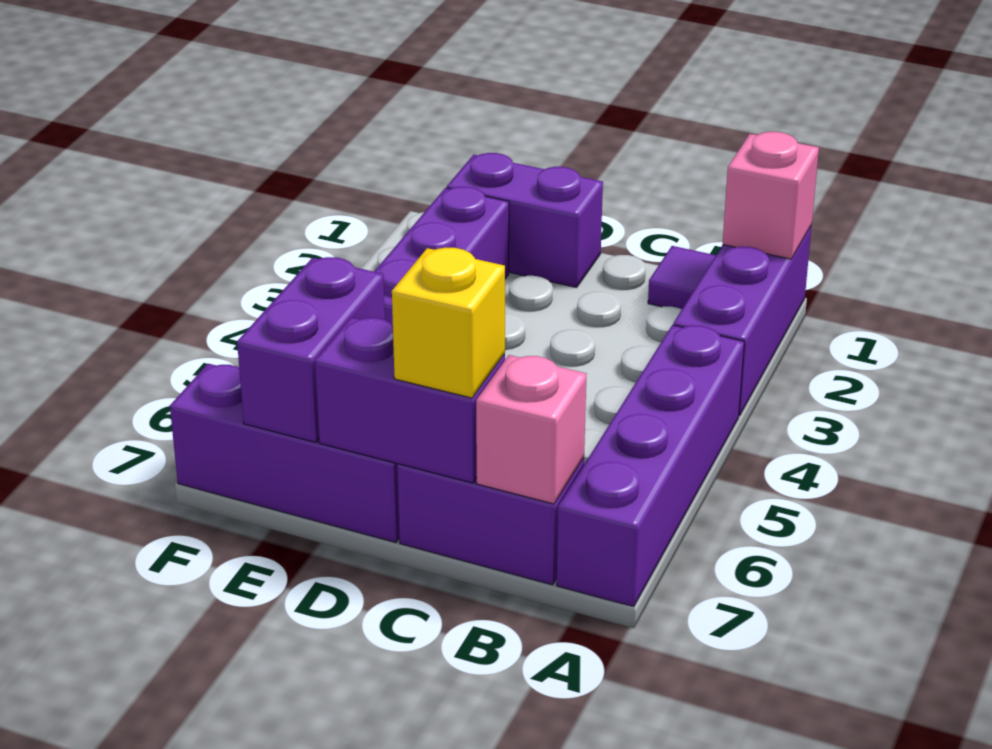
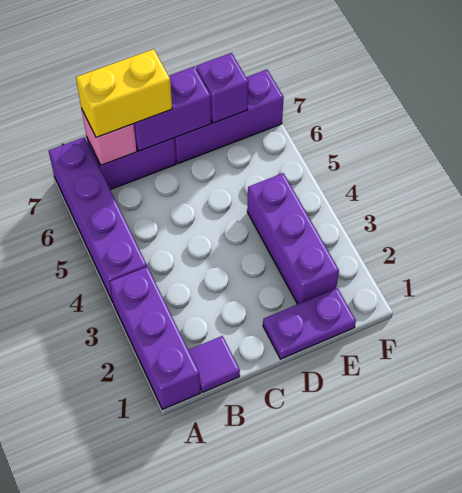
pink brick A1 level 2 -> none
yellow brick C7 level 3 -> yellow brick B7:C7 level 3
purple brick D1:E1 level 1 -> purple plate D1:E1 level 1
purple brick E6:E7 level 2 -> purple brick E7 level 2

